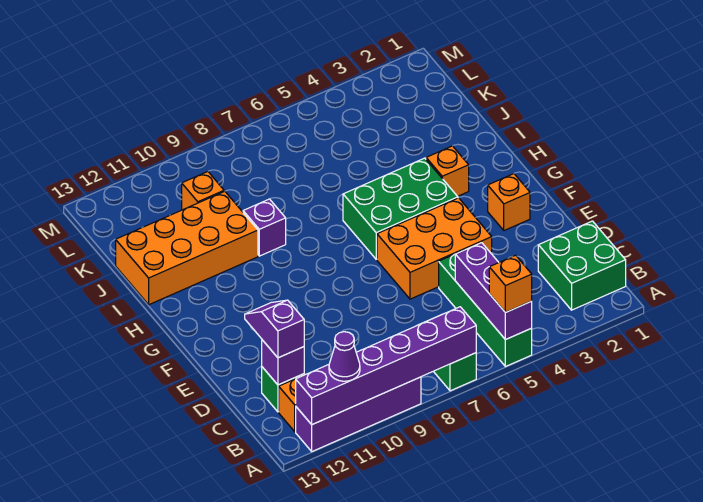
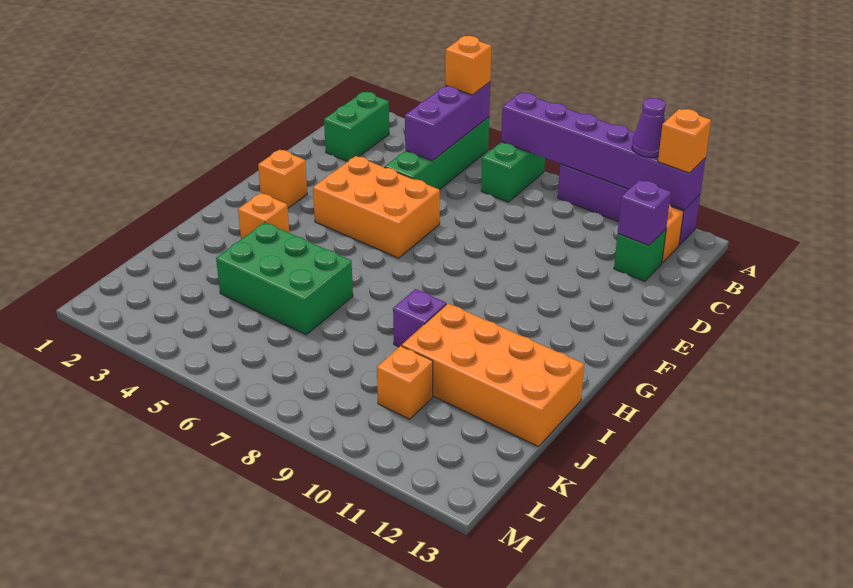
none -> orange brick A12 level 3
green brick B1:C2 level 1 -> green brick B2:C2 level 1
purple slope C12:D12 level 3 top C -> none
green brick G4:H6 level 1 -> green brick I4:J6 level 1

